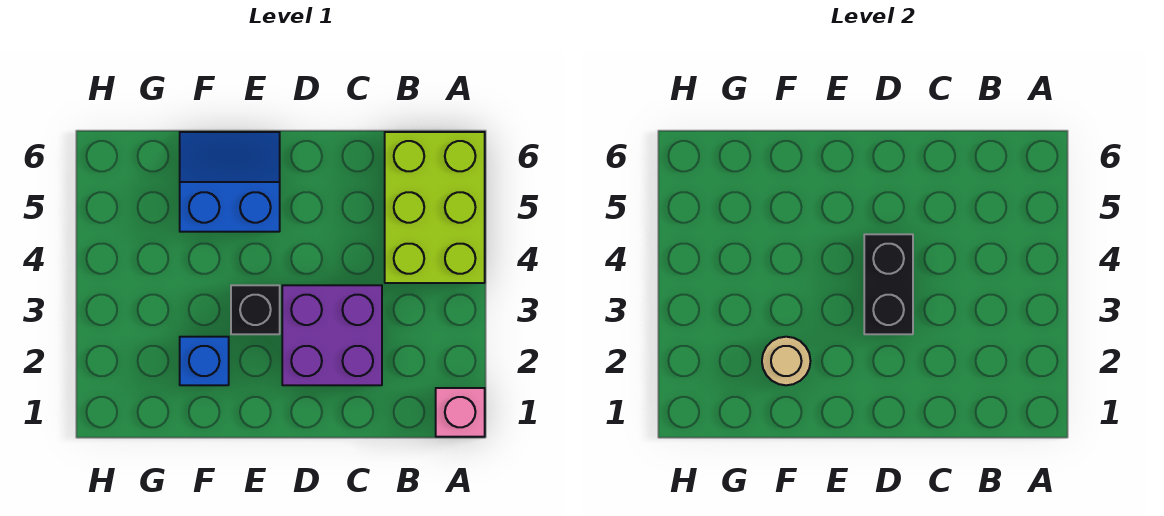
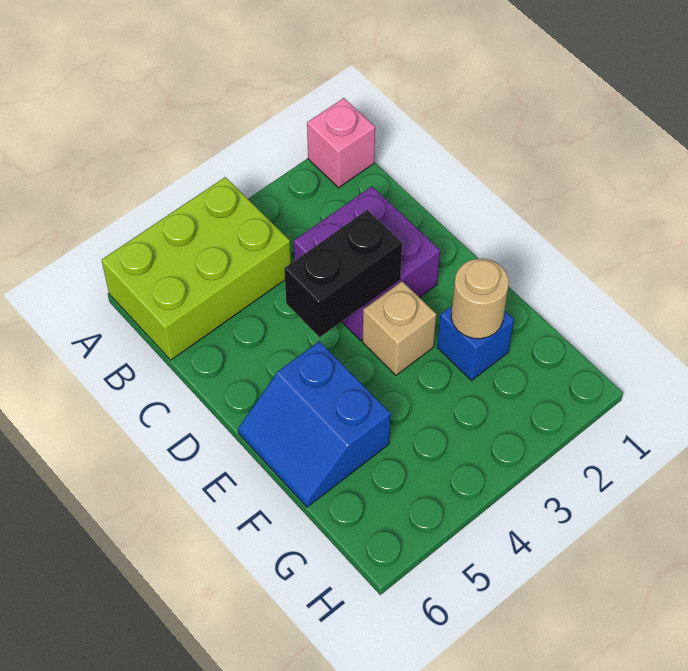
black brick E3 level 1 -> tan brick E3 level 1

